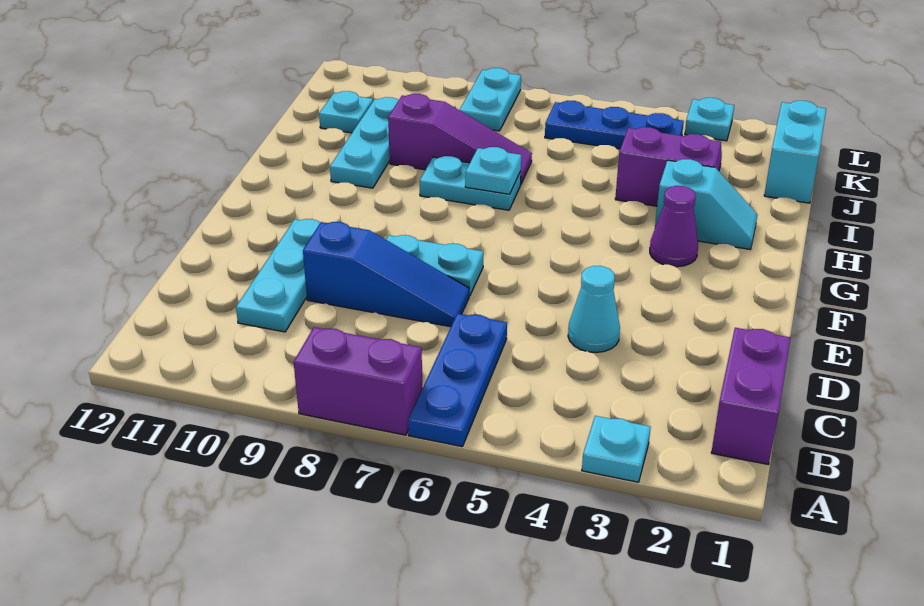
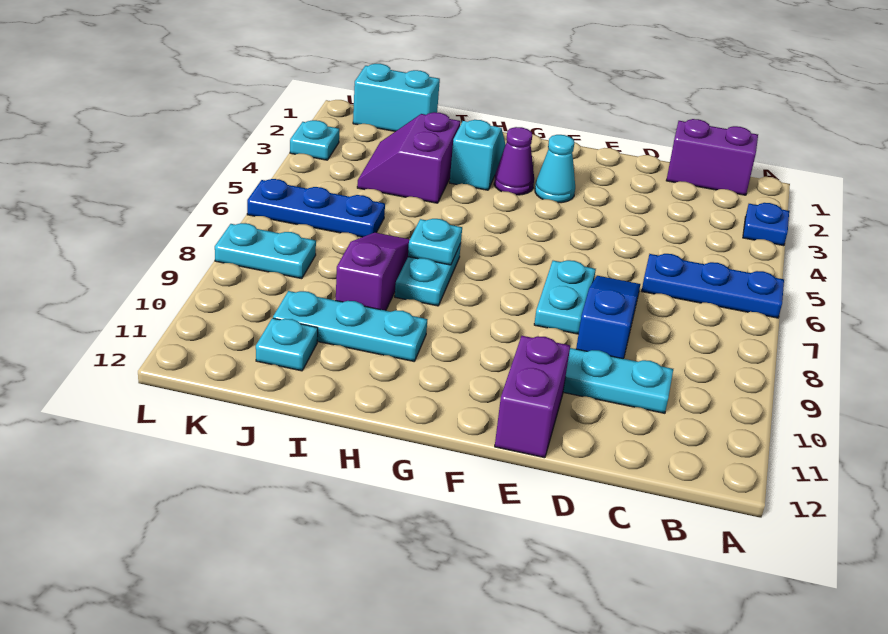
cyan plate A3 level 1 -> blue plate A3 level 1
purple brick A7:A8 level 1 -> purple brick E11:E12 level 1
cyan cone D4 level 1 -> cyan cone F3 level 1
blue plate K4:K6 level 1 -> blue plate J6:L6 level 1

